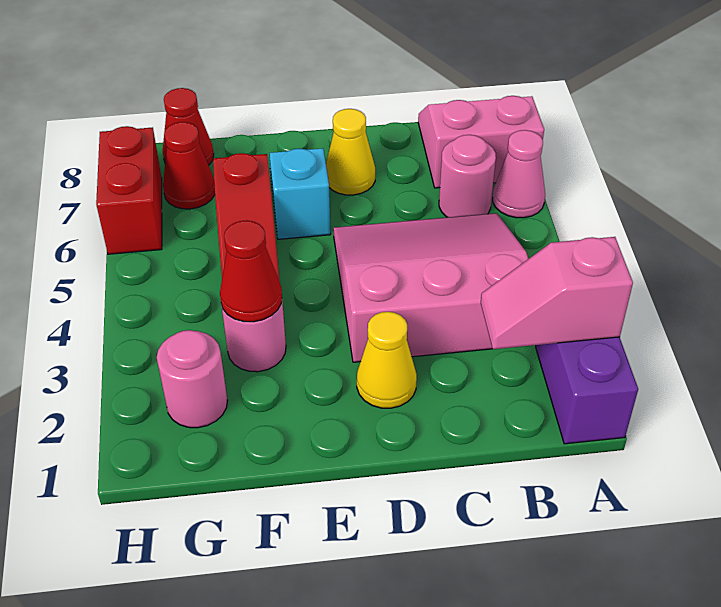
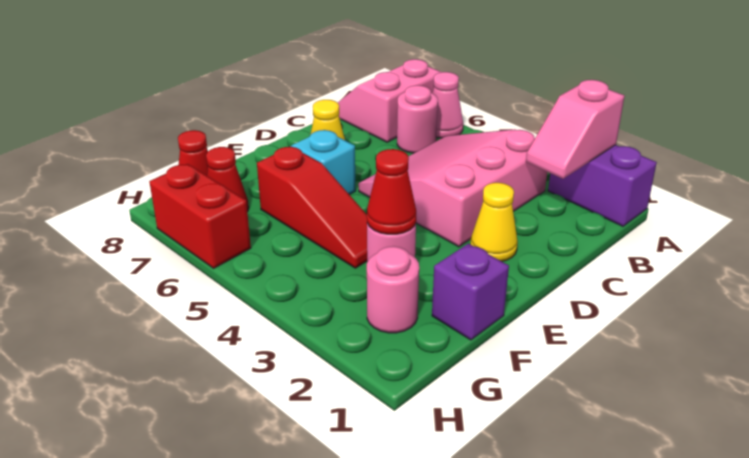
none -> purple brick F1 level 1

